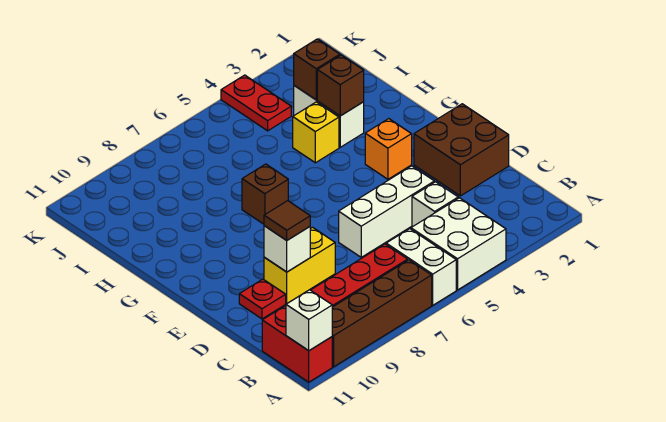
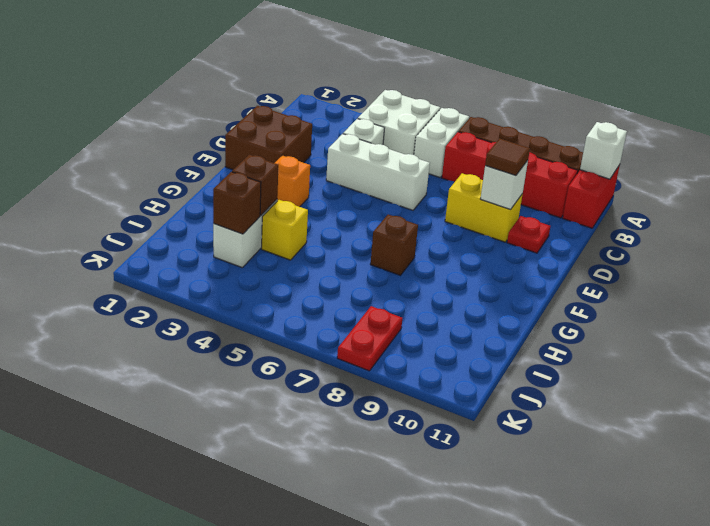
red plate J4:K4 level 1 -> red plate J8:K8 level 1

